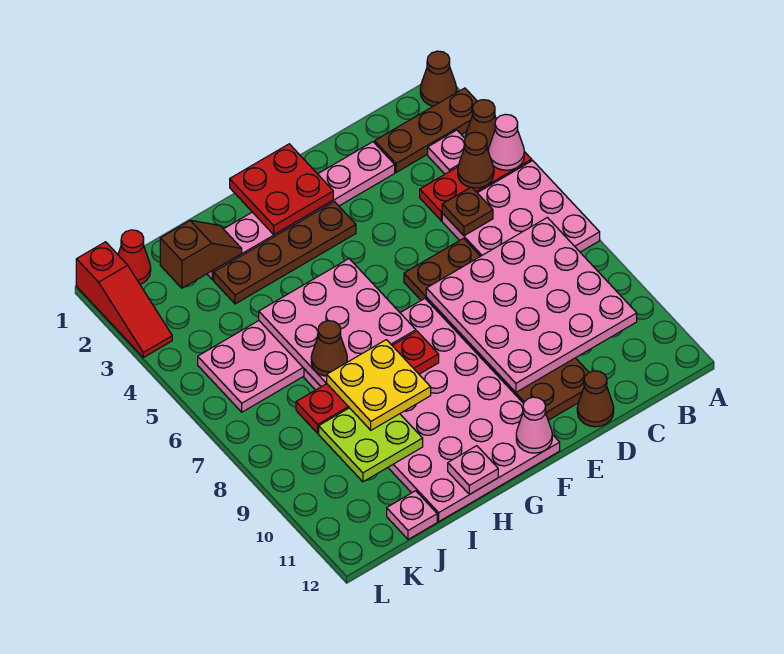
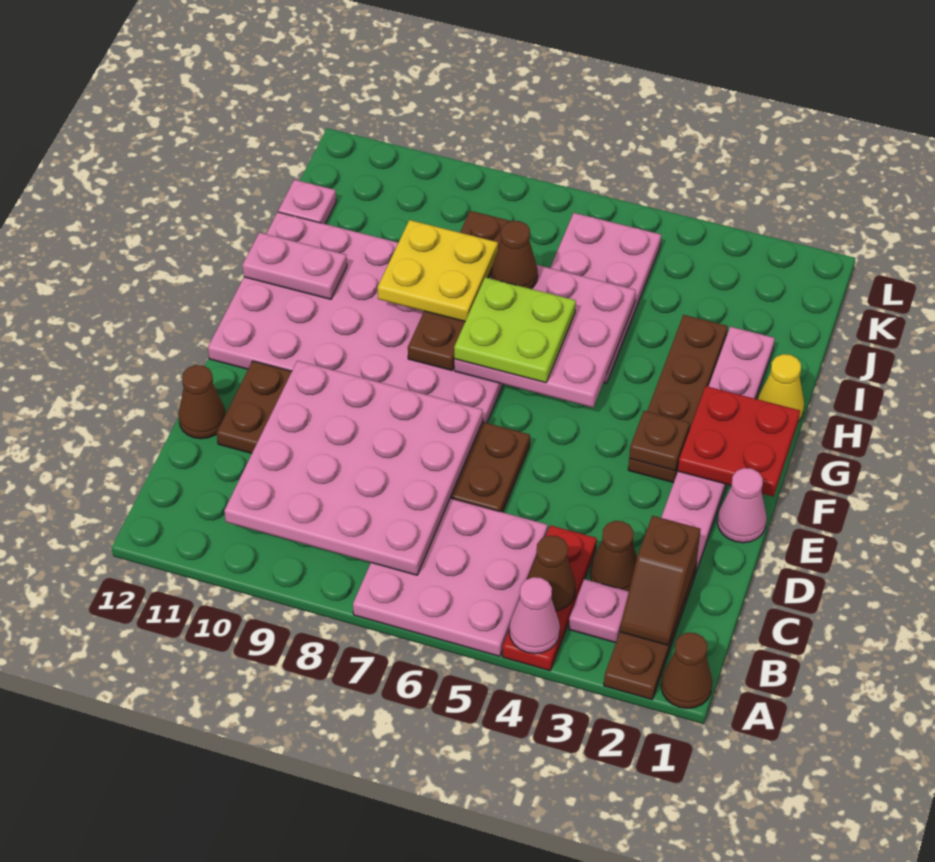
brown cone A3 level 1 -> brown cone C3 level 1
brown plate C5 level 2 -> brown plate F3 level 2
pink cone F12 level 2 -> pink cone E1 level 1
red plate G8:J8 level 2 -> brown plate G8:J8 level 2
none -> yellow cone H1 level 1
pink plate H12 level 2 -> pink plate H11:H12 level 2
brown slope I2:J2 level 2 top J -> brown slope B2:C2 level 2 top C
lime plate I9:J10 level 2 -> lime plate G6:H7 level 3
red cone K1 level 1 -> none
red slope L1:L3 level 1 top 1 -> none

